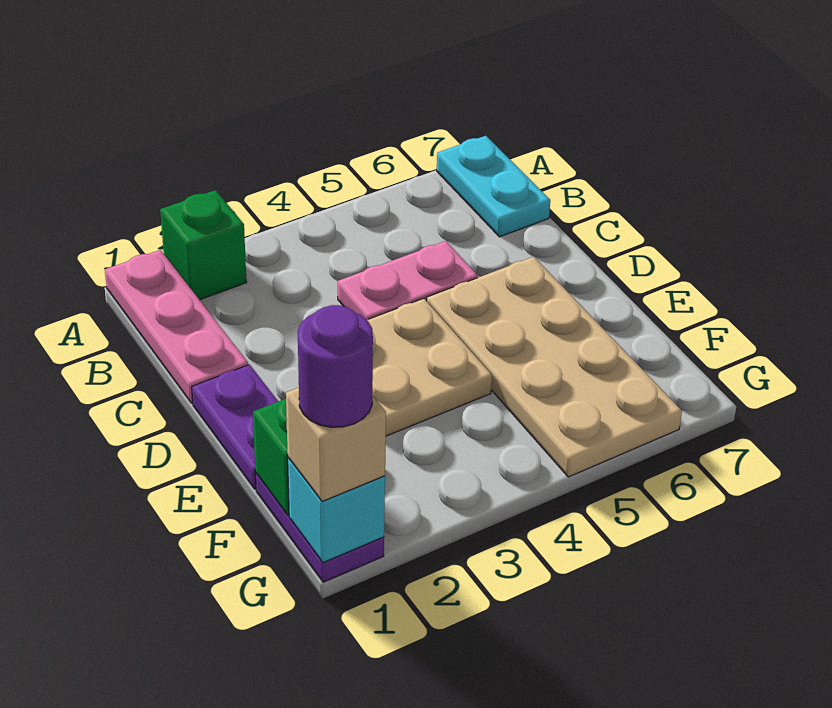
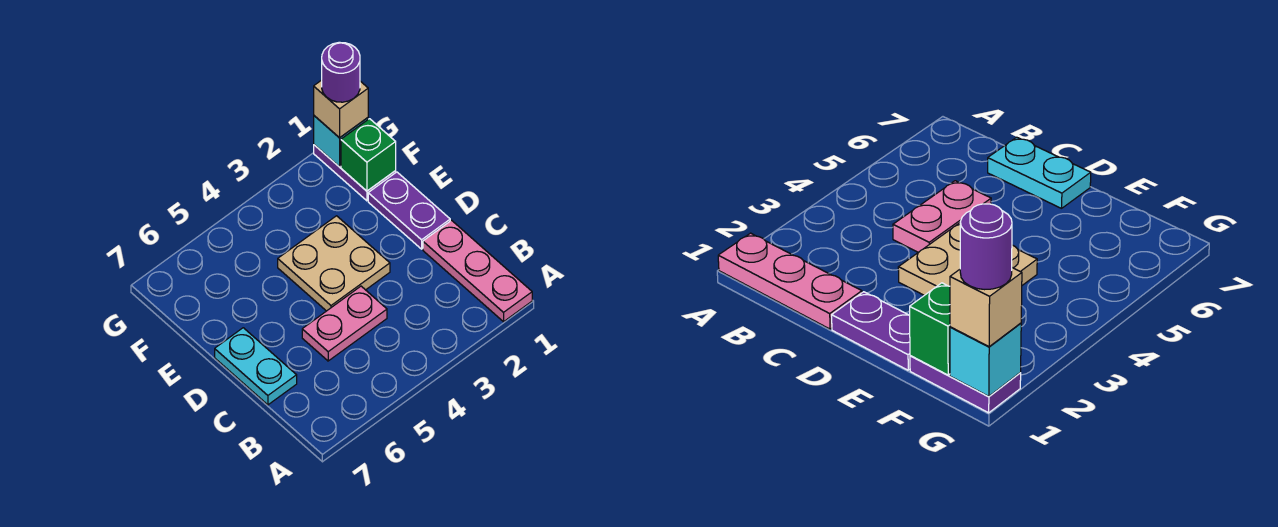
green brick A2 level 1 -> none
cyan plate A7:B7 level 1 -> cyan plate C7:D7 level 1
tan plate D5:G6 level 1 -> none

